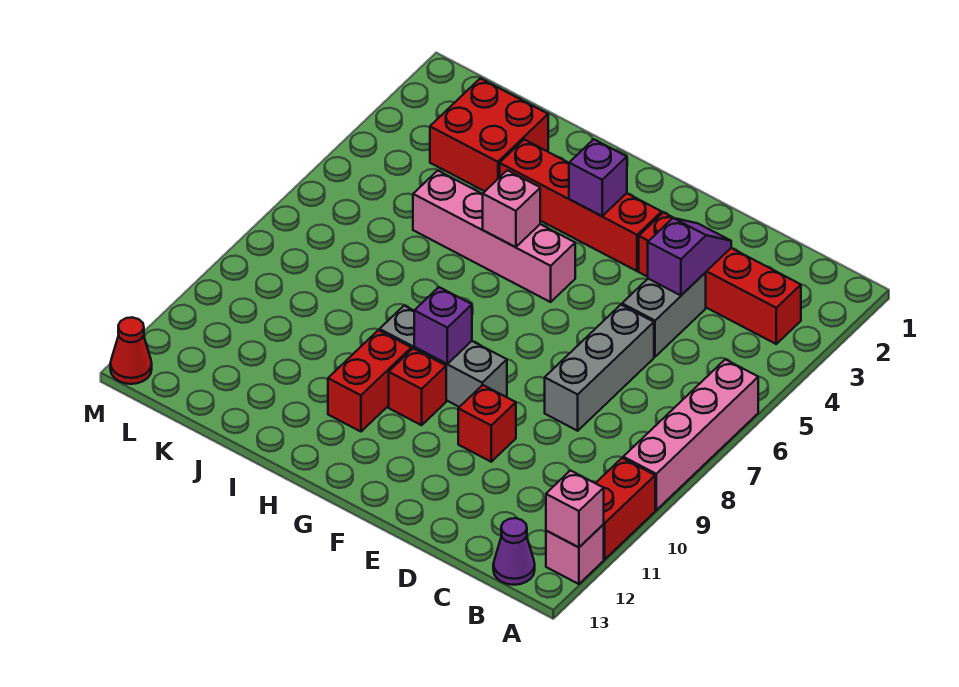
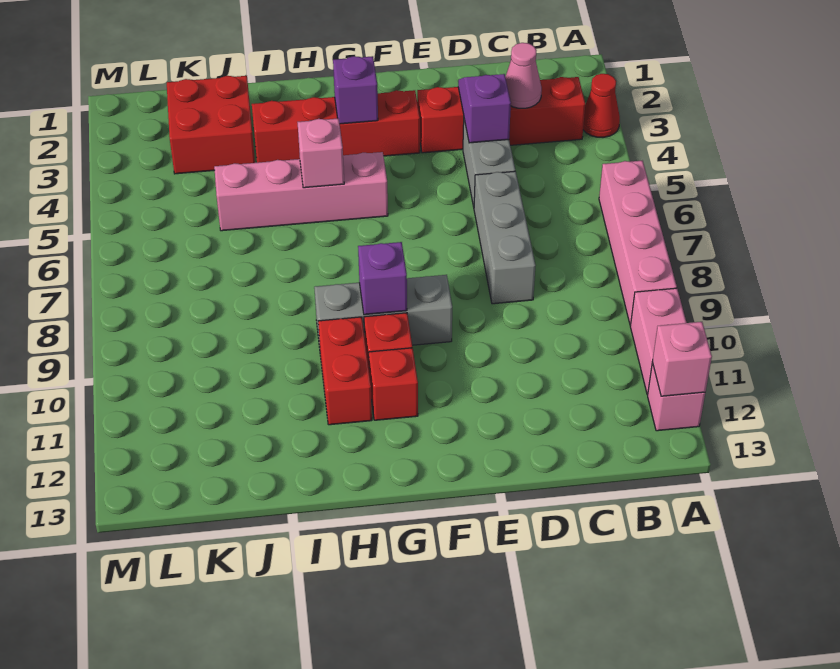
red brick A10:A11 level 1 -> pink brick A10:A11 level 1
purple cone B13 level 1 -> none
none -> pink cone C3 level 2
red brick E10 level 1 -> red brick G11 level 1
red cone M13 level 1 -> red cone A3 level 1

